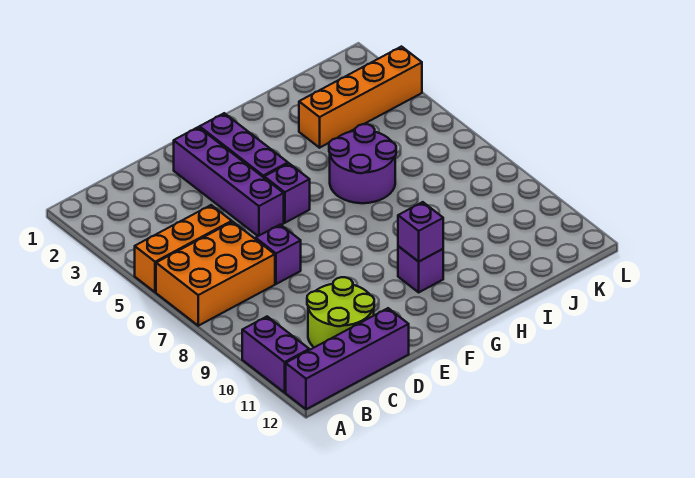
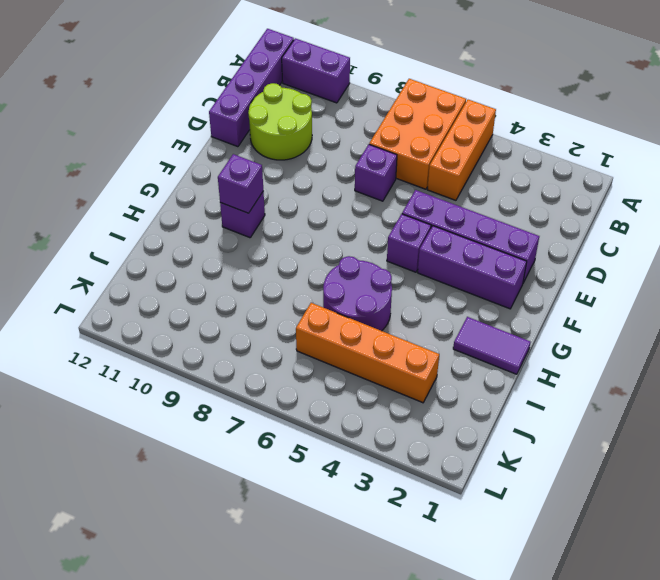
none -> purple tile H1:H2 level 1
orange brick I3:L3 level 1 -> orange brick J3:J6 level 1

